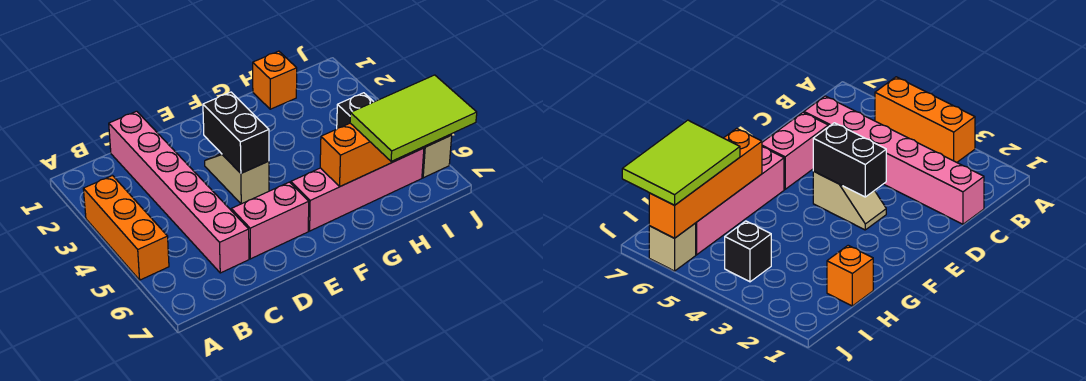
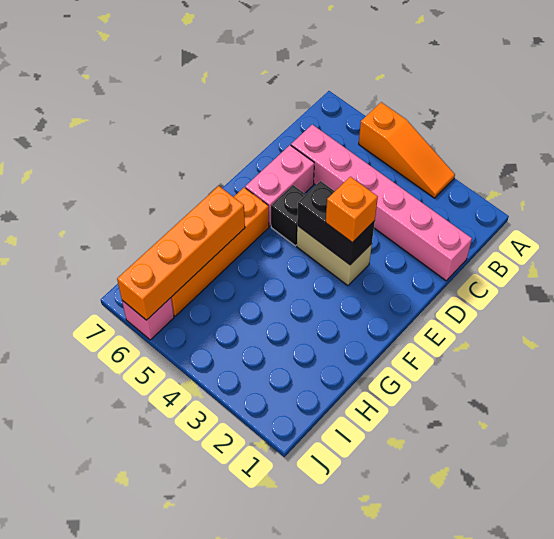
orange brick A3:A5 level 1 -> orange slope A3:A5 level 1 top 5
tan slope E3:E4 level 1 top 4 -> tan brick E3:E4 level 1
pink brick F6:I6 level 1 -> orange brick F6:I6 level 1
orange brick H1 level 1 -> orange brick E3 level 3
lime tile H6:J7 level 3 -> none
black brick I4 level 1 -> black brick E5 level 1
tan brick J6 level 1 -> pink brick J6 level 1

